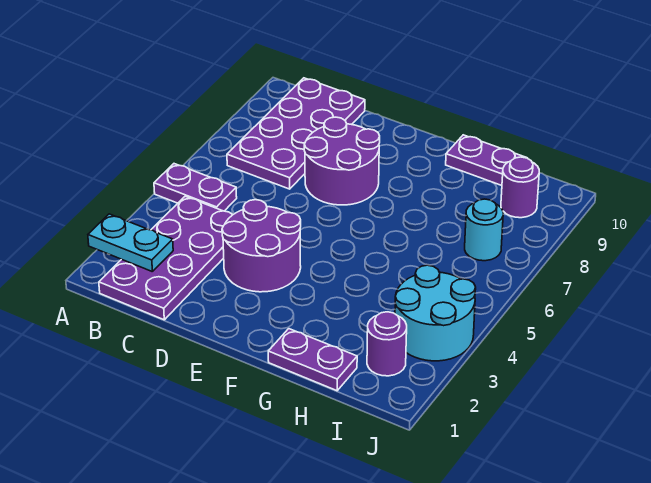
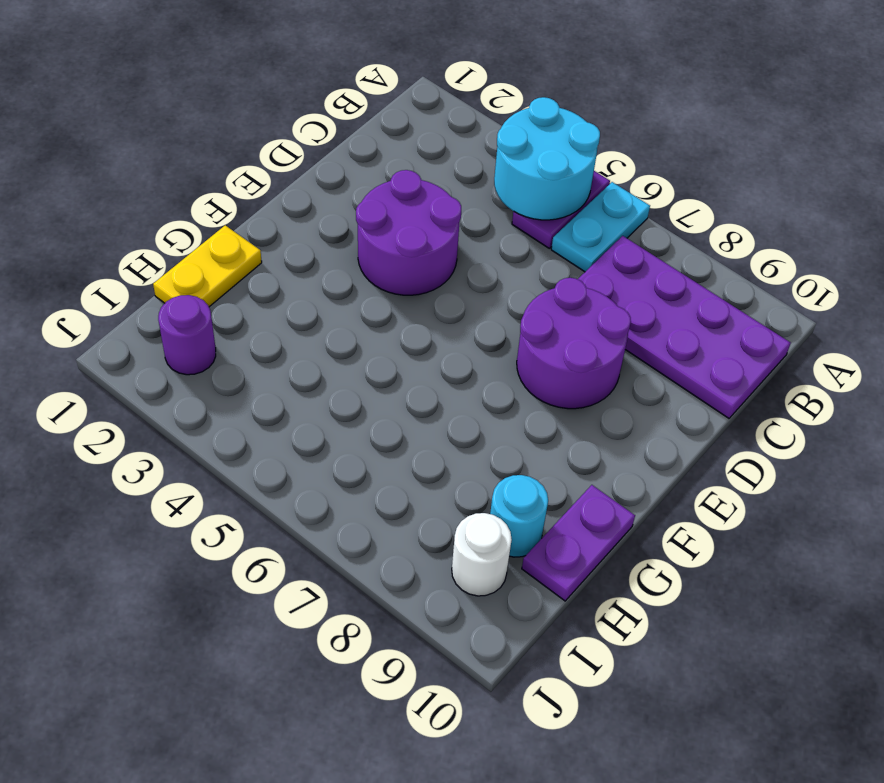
cyan plate A2:B2 level 2 -> cyan plate A6:B6 level 1
purple plate B1:C4 level 1 -> none
purple plate G1:H1 level 1 -> yellow plate G1:H1 level 1
cyan round brick I3:J4 level 1 -> cyan round brick A4:B5 level 2
cyan round brick I7 level 1 -> cyan round brick H9 level 1
purple round brick I9 level 1 -> white round brick I9 level 1

